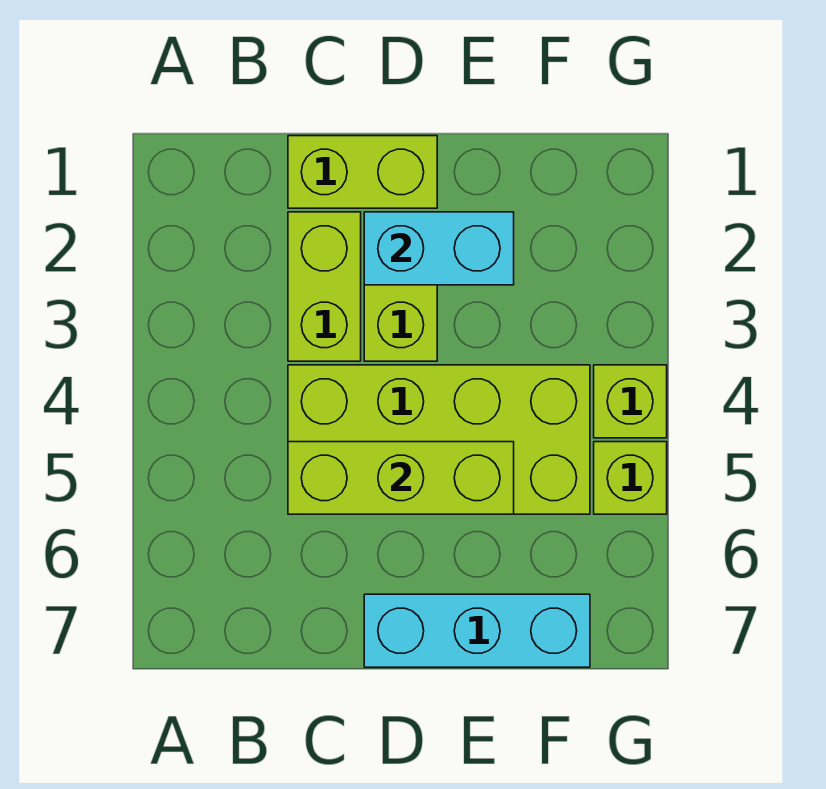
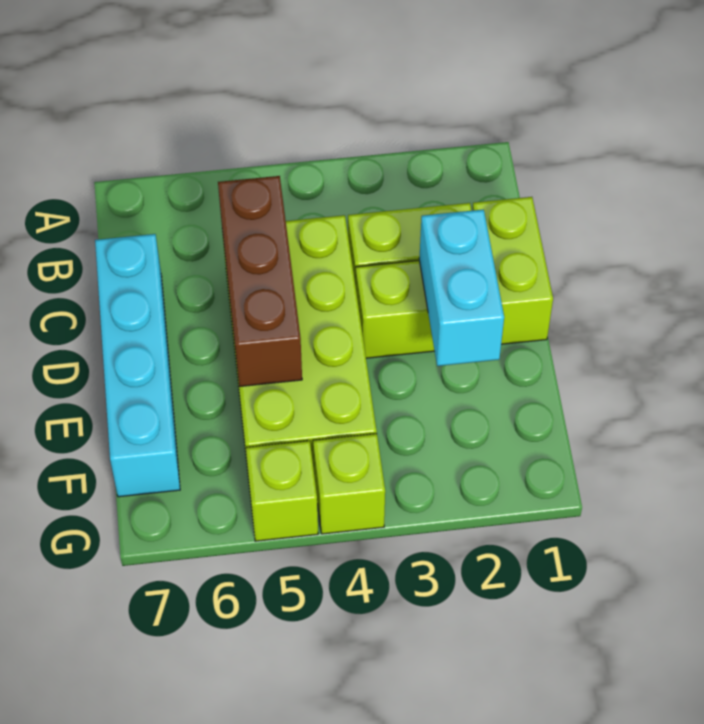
lime brick C5:E5 level 2 -> brown brick C5:E5 level 2
cyan brick D7:F7 level 1 -> cyan brick C7:F7 level 1

